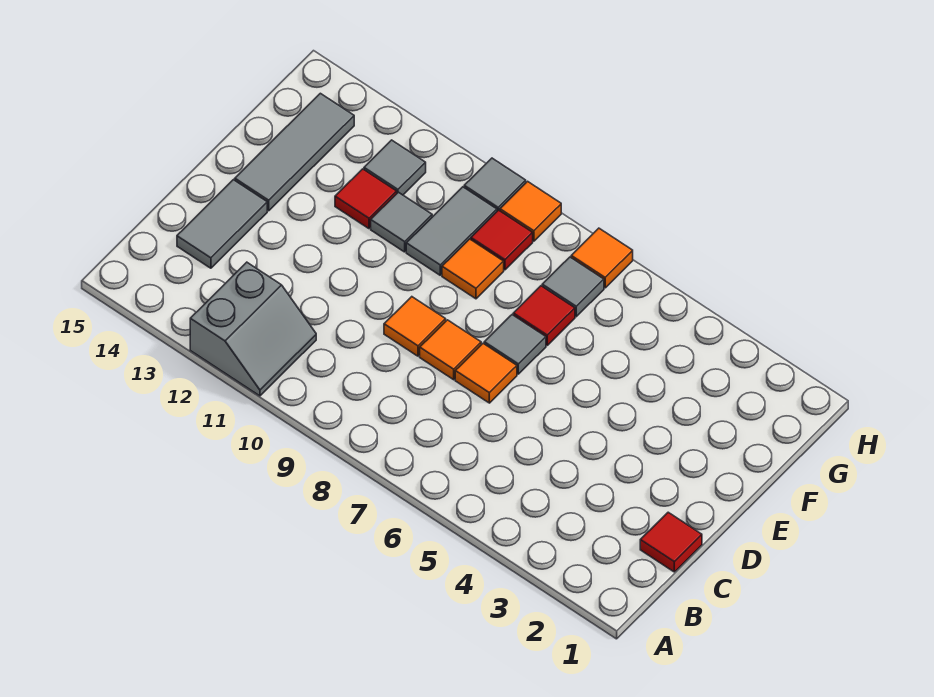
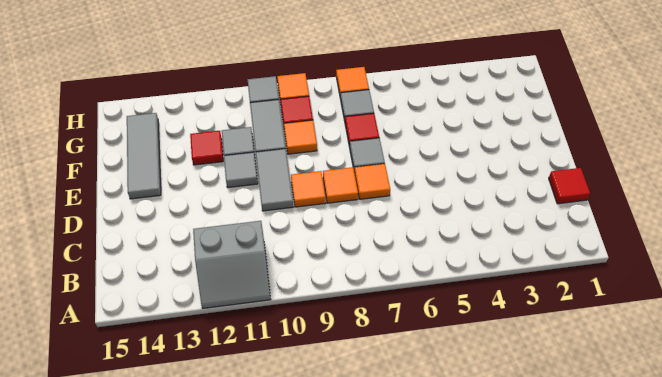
grey slope A11:B12 level 1 top 12 -> grey slope A11:B12 level 1 top B
grey tile C14:D14 level 1 -> grey tile D10:E10 level 1
grey tile G12 level 1 -> grey tile E11 level 1

